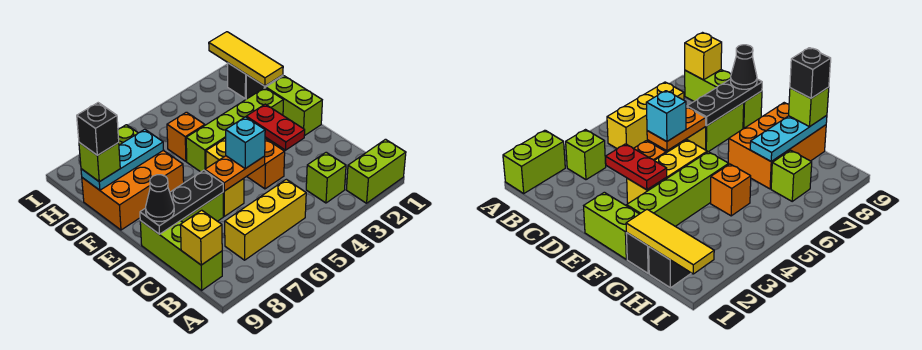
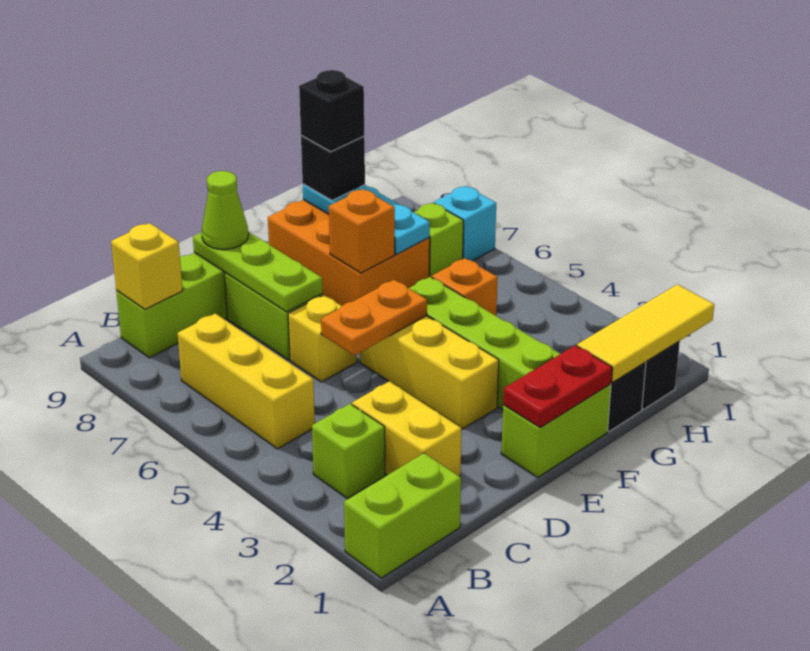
lime brick A1:A2 level 1 -> lime brick A1:B1 level 1
none -> yellow brick C2:C3 level 1
red plate D3:E3 level 2 -> red plate E1:F1 level 2
orange brick D4 level 1 -> orange brick F7 level 2
orange plate D5:D6 level 2 -> orange plate D5:E5 level 2
cyan brick D5 level 3 -> cyan brick I7 level 1
black plate D7:D9 level 2 -> lime plate D7:D9 level 2
black cone D9 level 3 -> lime cone D9 level 3
lime brick G9 level 3 -> black brick G9 level 3

